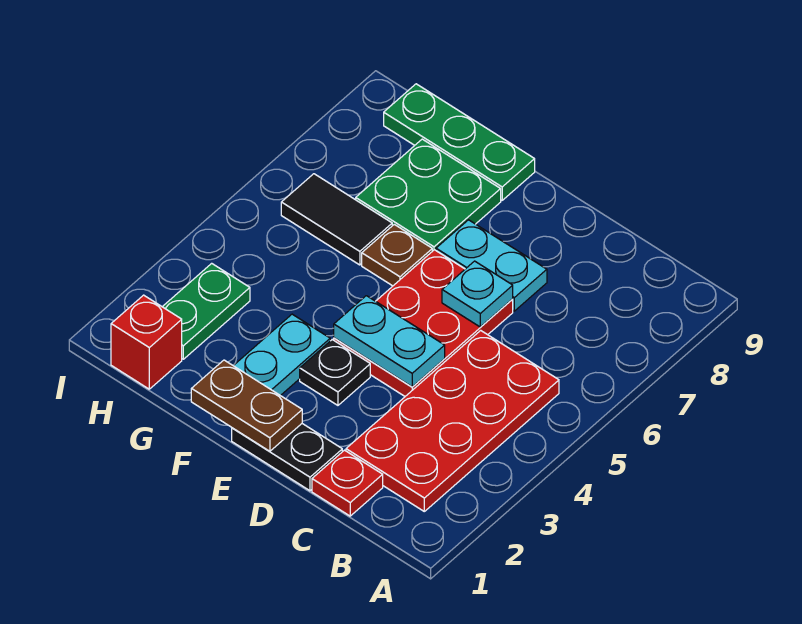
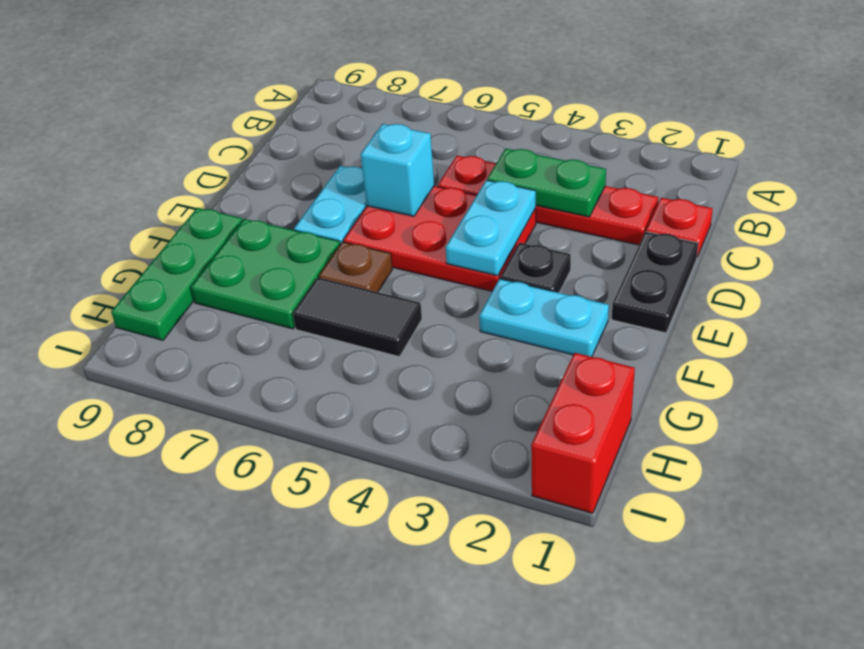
red plate B2:C5 level 1 -> red plate C2:C5 level 1
cyan plate D6 level 2 -> cyan brick D6 level 2
brown plate E1:F1 level 2 -> none
black tile G6:H6 level 1 -> black tile G5:G6 level 1
red brick H1 level 1 -> red brick H1:I1 level 1
green plate H2:H3 level 1 -> green plate C3:C4 level 2

